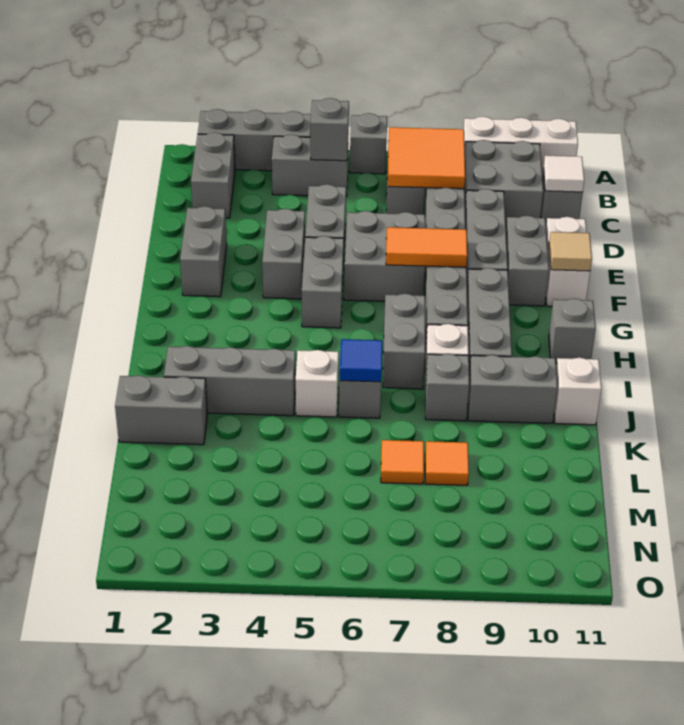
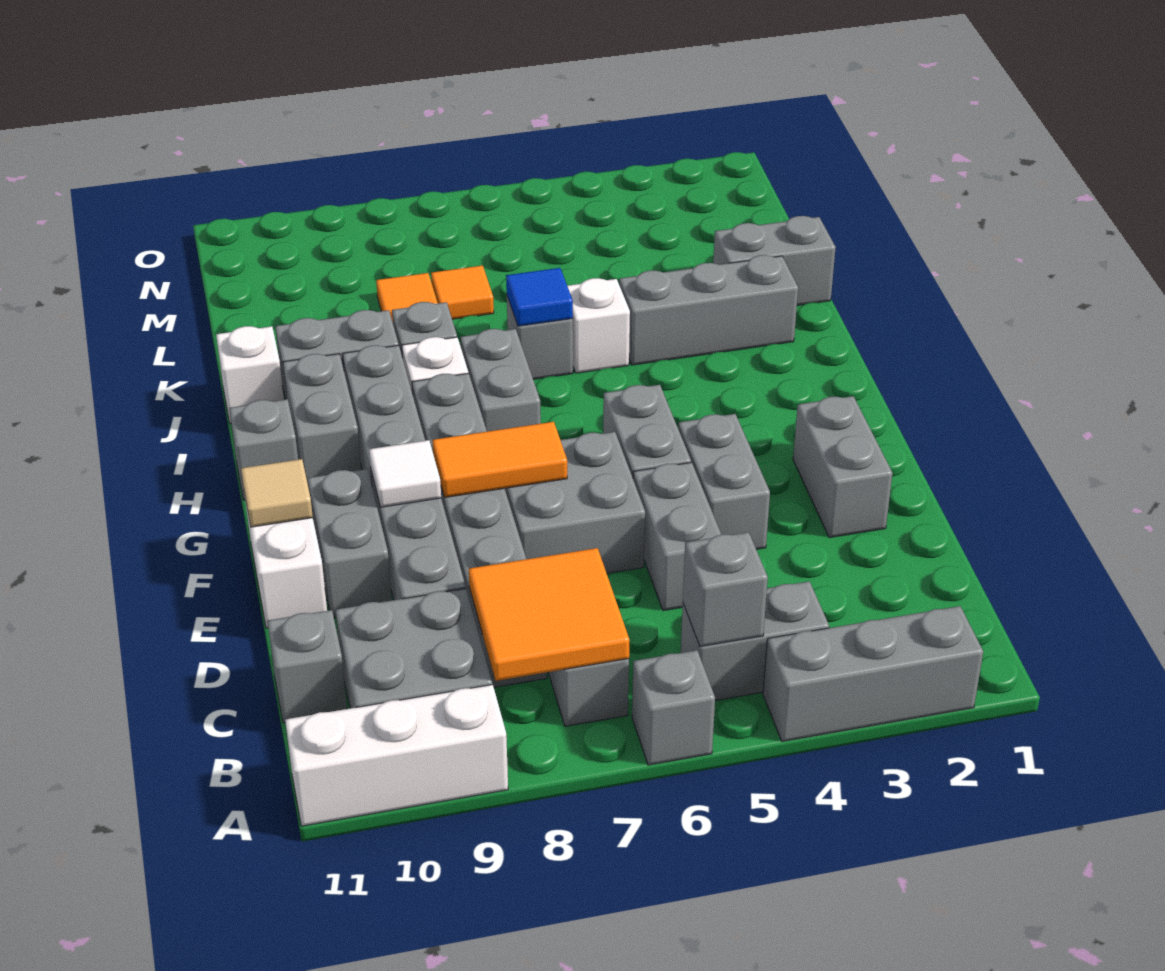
grey brick B2:C2 level 1 -> grey brick H10:I10 level 1
white tile C11 level 2 -> white tile F9 level 2

